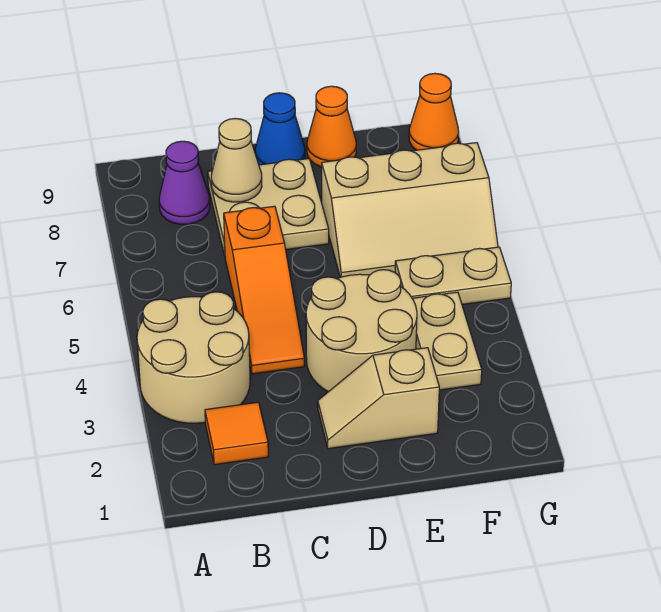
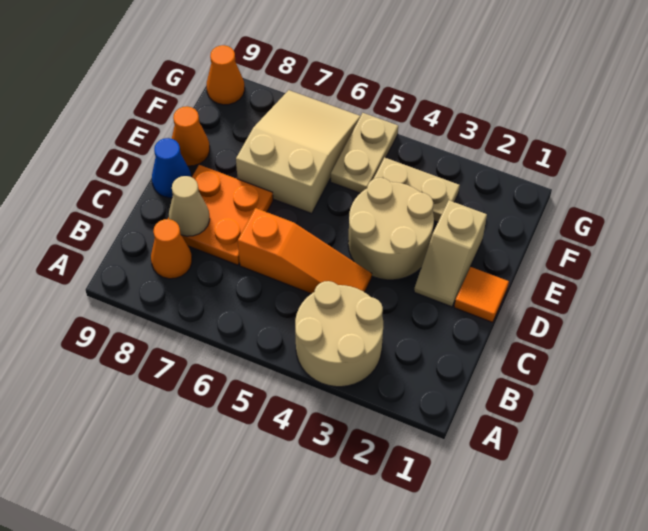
orange tile B2 level 1 -> orange tile D1 level 1
purple cone B8 level 1 -> orange cone B8 level 1
tan plate C7:D8 level 1 -> orange plate C7:D8 level 1
tan slope E6:G7 level 1 top 7 -> tan slope E6:G7 level 1 top E

